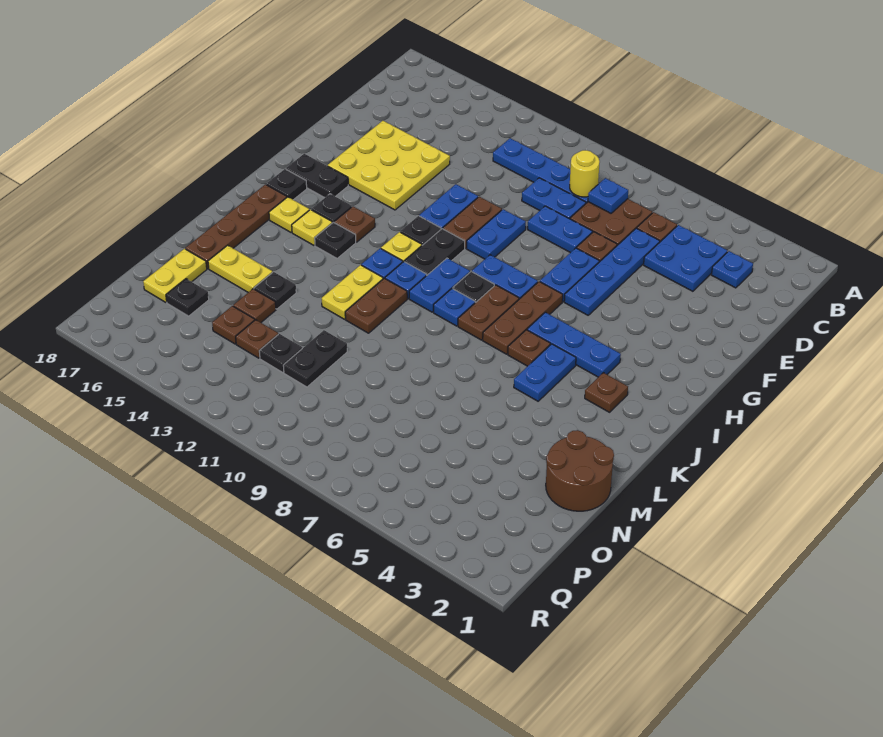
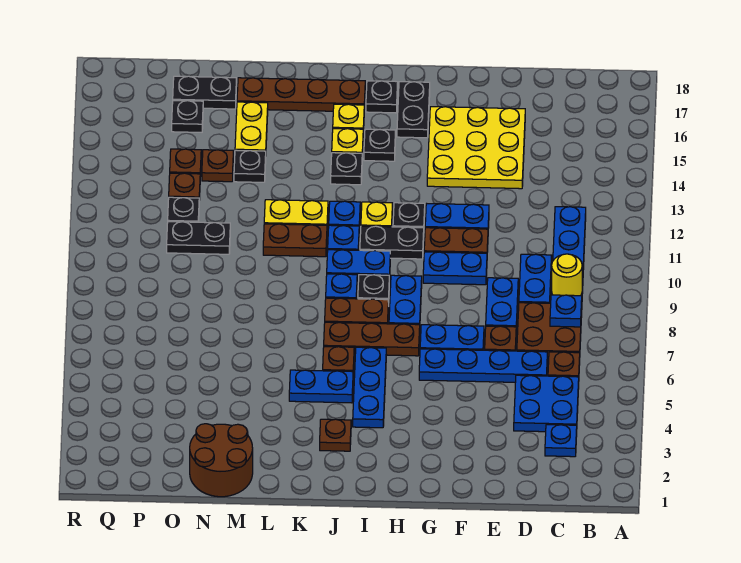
brown plate I14 level 1 -> none
yellow plate N17:O17 level 1 -> black plate N17:O17 level 1

